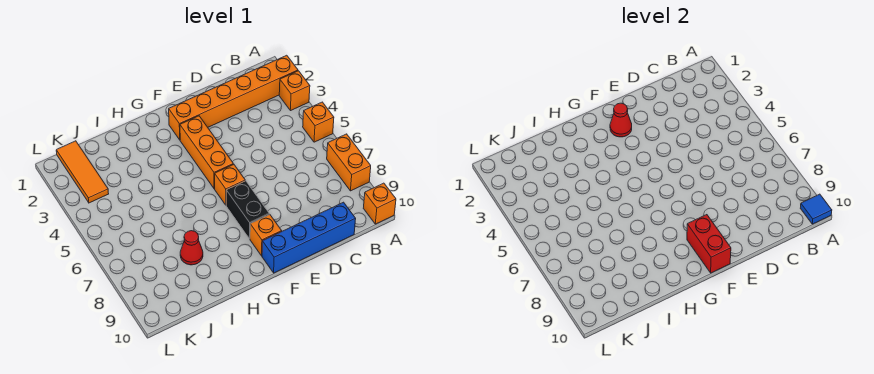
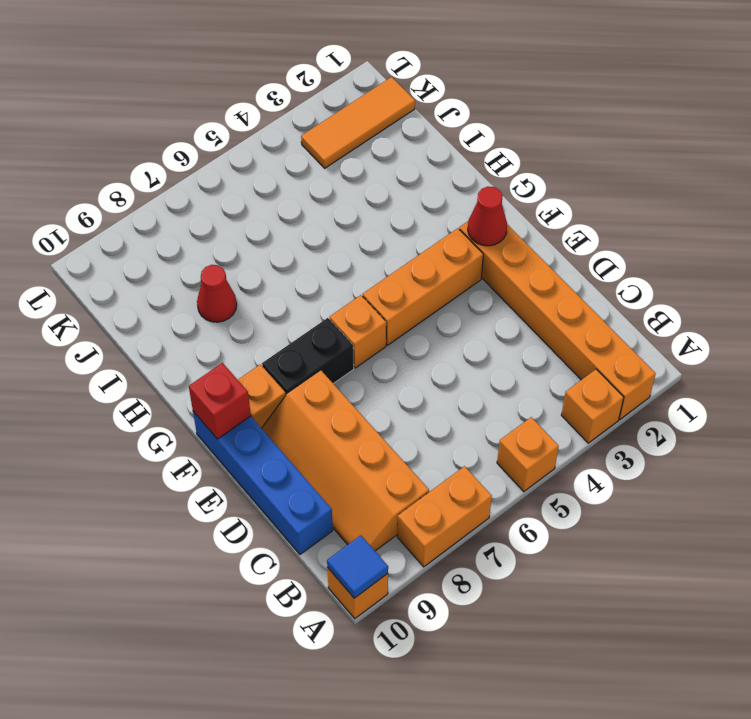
none -> orange slope B8:E9 level 1 top 8
red brick F9:F10 level 2 -> red brick F10 level 2

